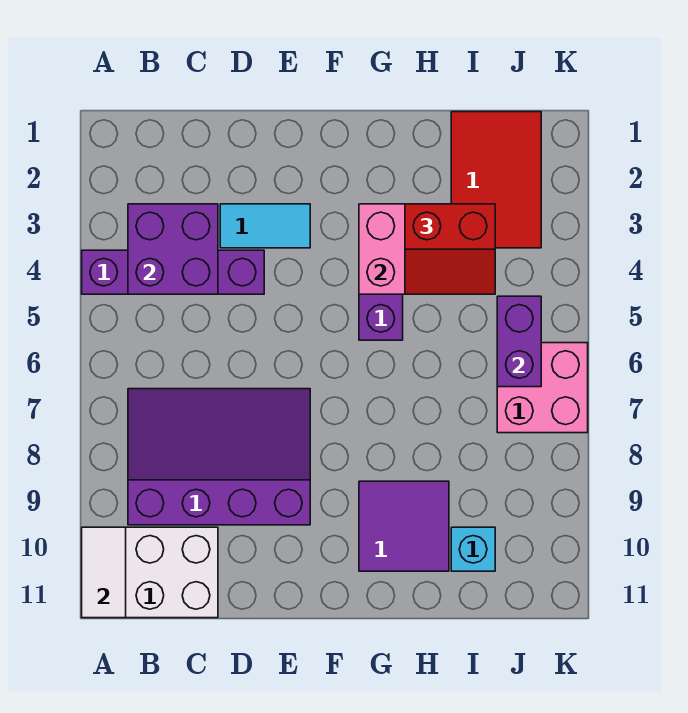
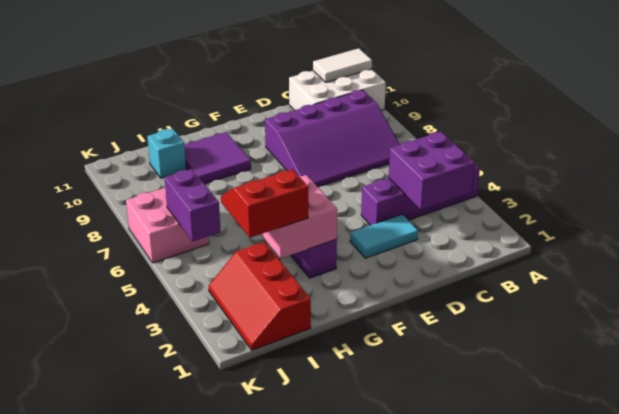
white tile A10:A11 level 2 -> white tile A11:B11 level 2
red tile I1:J3 level 1 -> red slope I1:J3 level 1 top I

